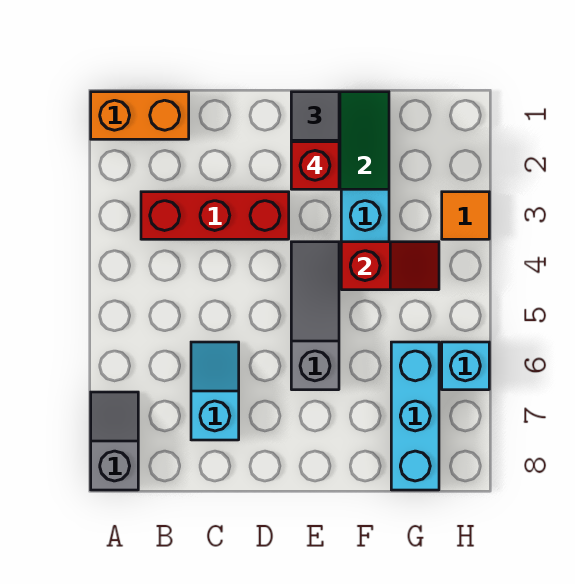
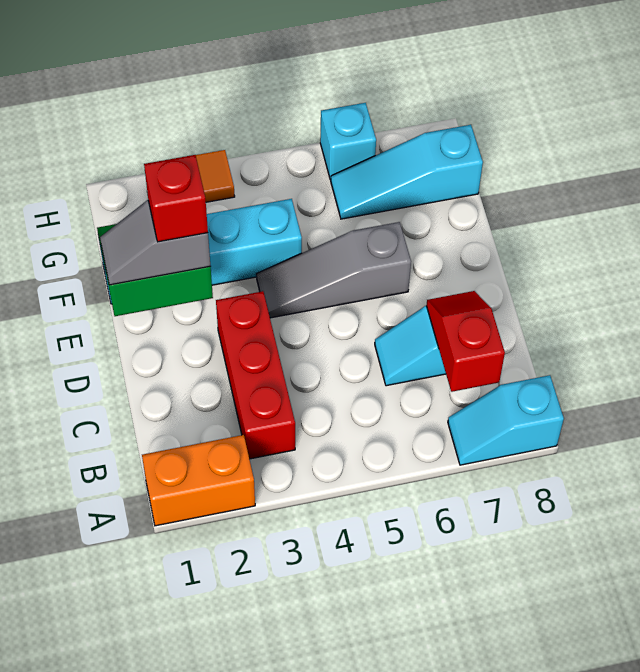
orange brick A1:B1 level 1 -> orange brick A1:A2 level 1
grey slope A7:A8 level 1 top 8 -> cyan slope A7:A8 level 1 top 8
red slope F4:G4 level 2 top F -> red slope B7:C7 level 2 top B
cyan brick G6:G8 level 1 -> cyan slope G6:G8 level 1 top 8

